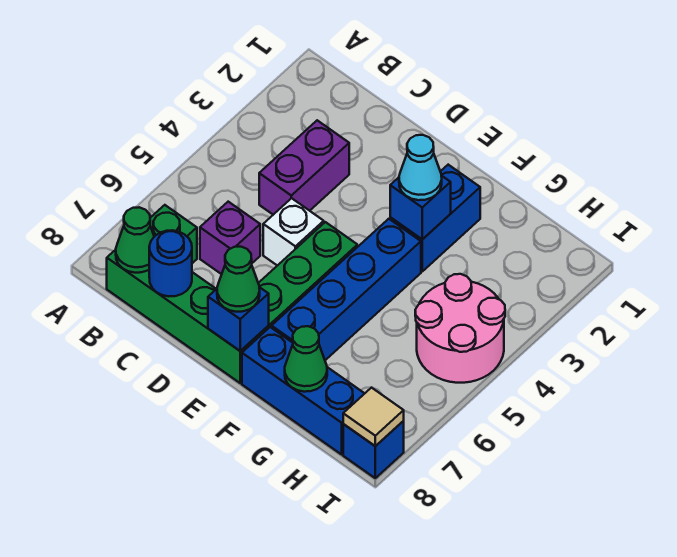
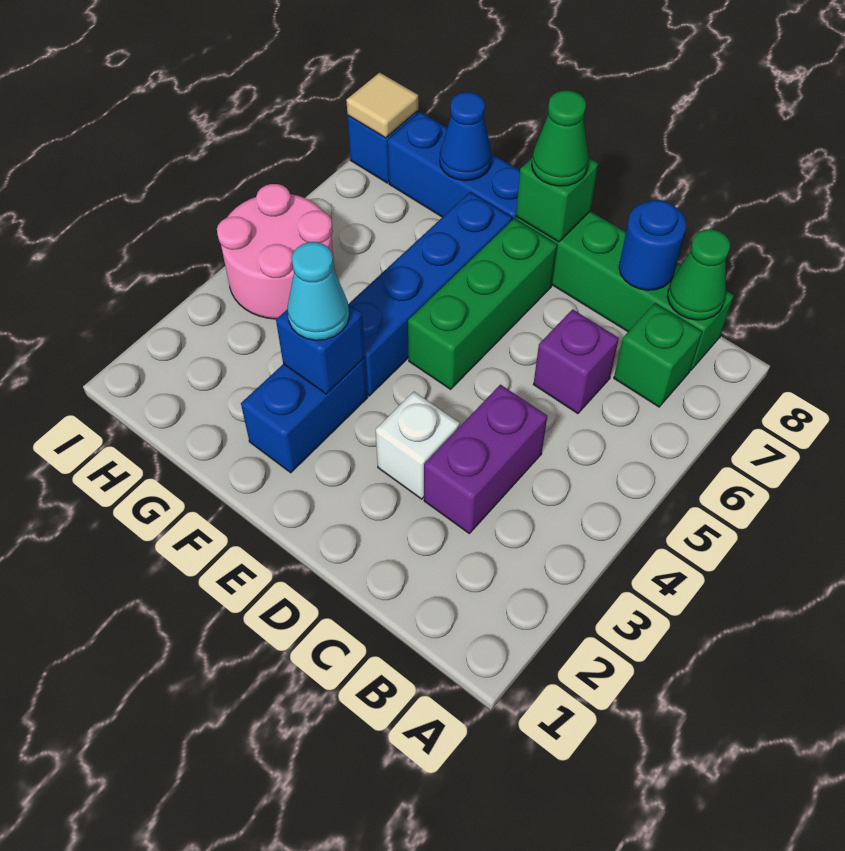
white brick D5 level 1 -> white brick D3 level 1
blue brick E8 level 2 -> green brick E8 level 2
green cone G8 level 2 -> blue cone G8 level 2

